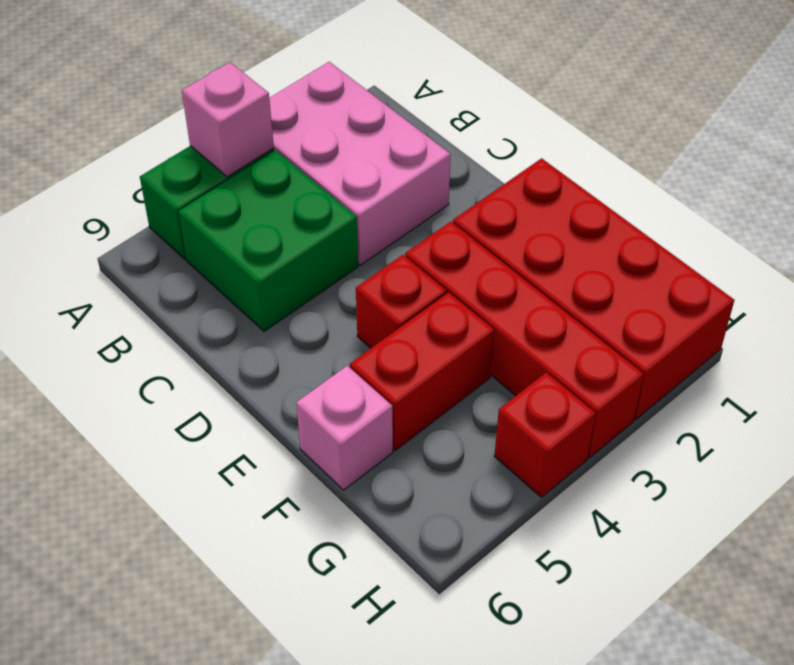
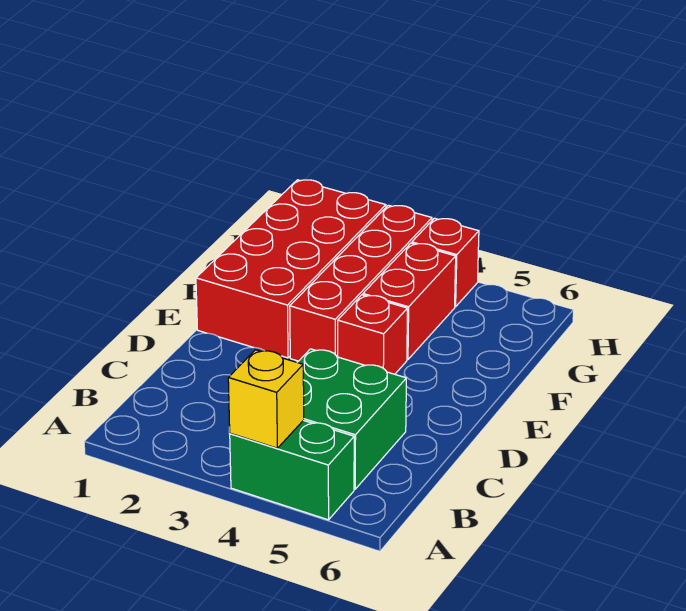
pink brick A2:C3 level 1 -> none
pink brick A4 level 2 -> yellow brick A4 level 2
red brick F4:F5 level 1 -> red brick F4:G4 level 1
pink brick F6 level 1 -> none

